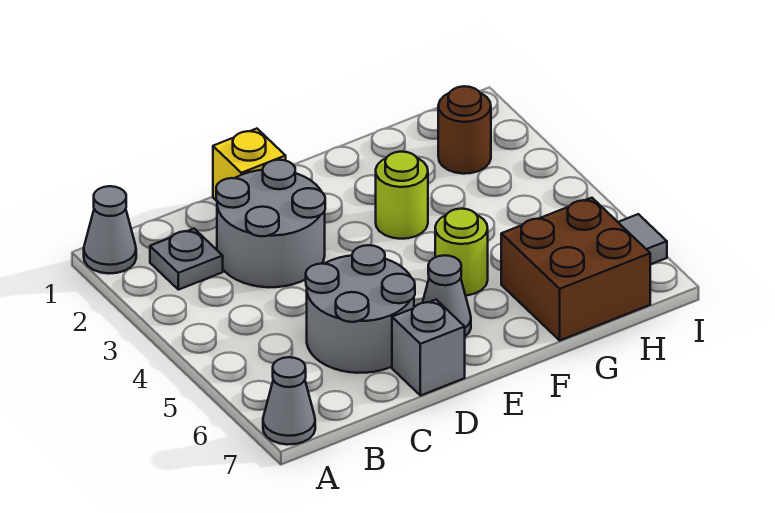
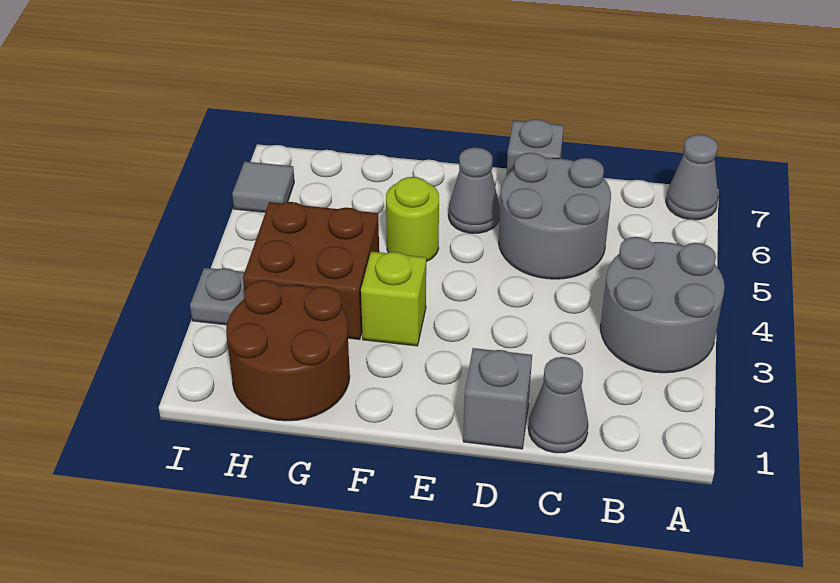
grey cone A1 level 1 -> grey cone C1 level 1
grey plate B2 level 1 -> grey plate I3 level 1
grey round brick C2:D3 level 1 -> grey round brick A3:B4 level 1
yellow brick D1 level 1 -> grey brick D1 level 1
lime round brick F3 level 1 -> lime brick F3 level 1
brown brick G6:H7 level 1 -> brown brick G3:H4 level 1
brown round brick H2 level 1 -> brown round brick G1:H2 level 1

